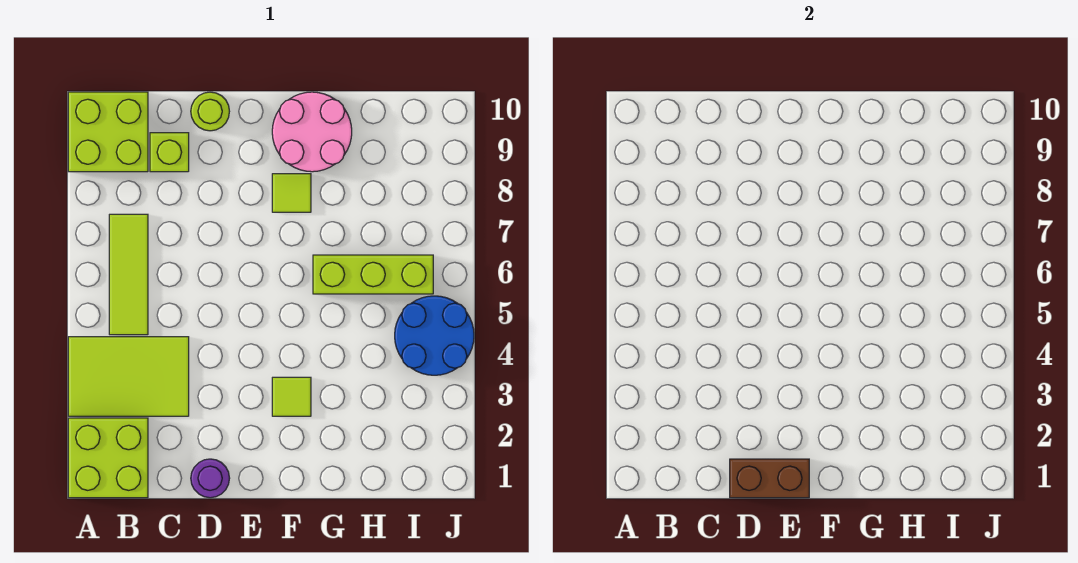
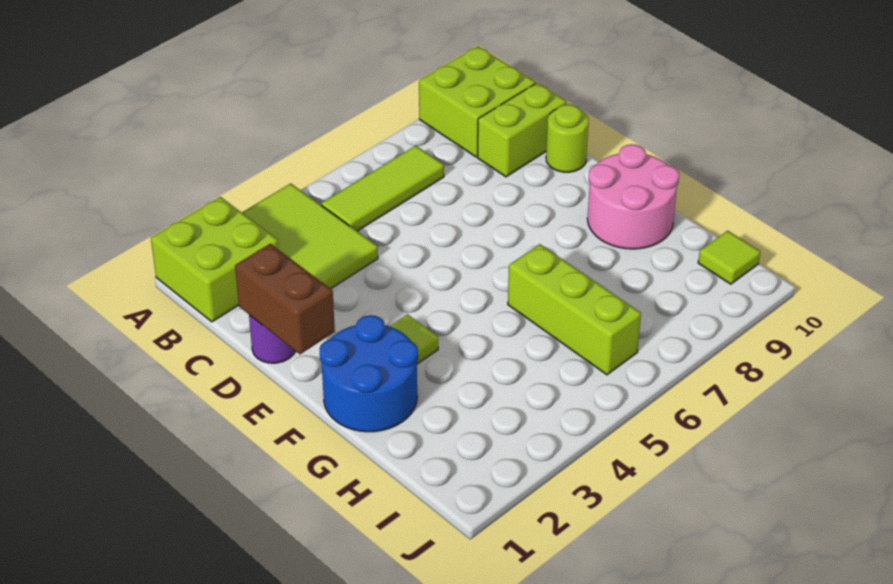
lime brick C9 level 1 -> lime brick C9:C10 level 1
lime tile F8 level 1 -> lime tile I10 level 1
blue round brick I4:J5 level 1 -> blue round brick F1:G2 level 1

